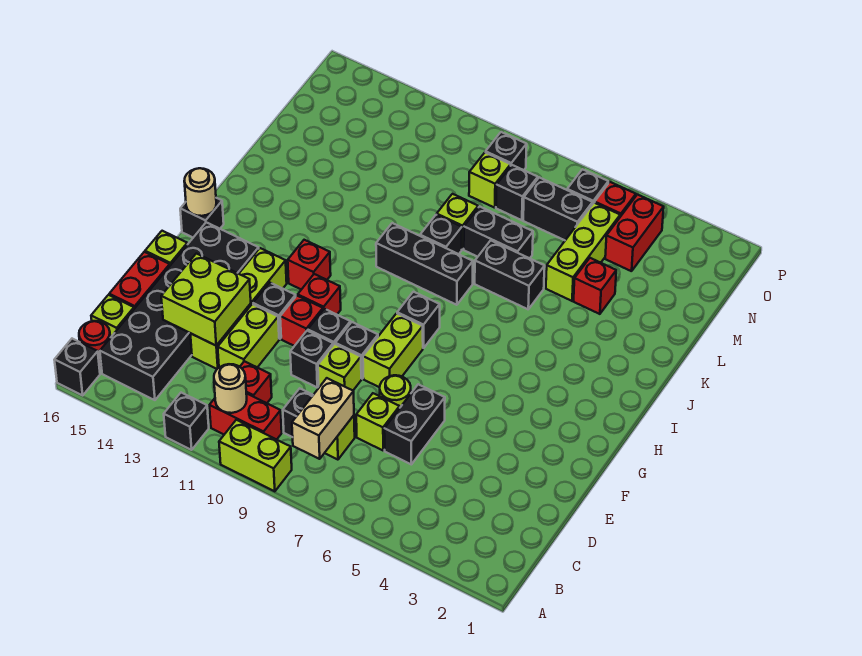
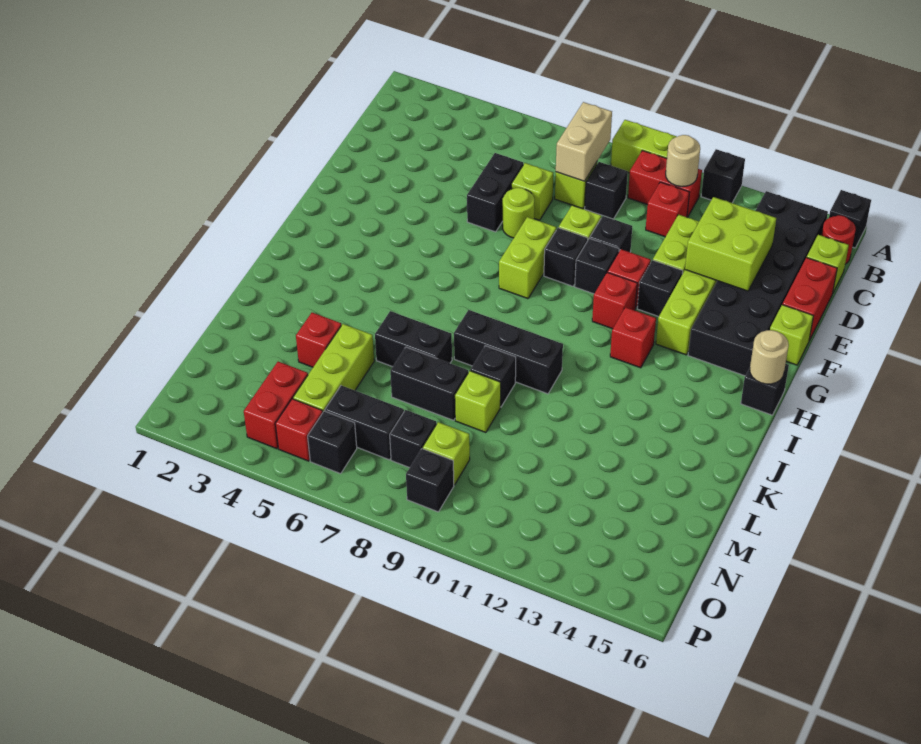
black brick H8 level 1 -> none

